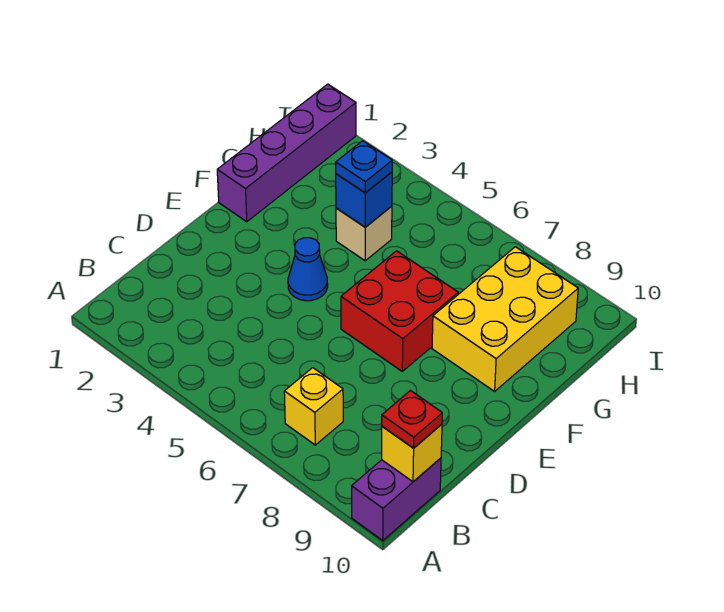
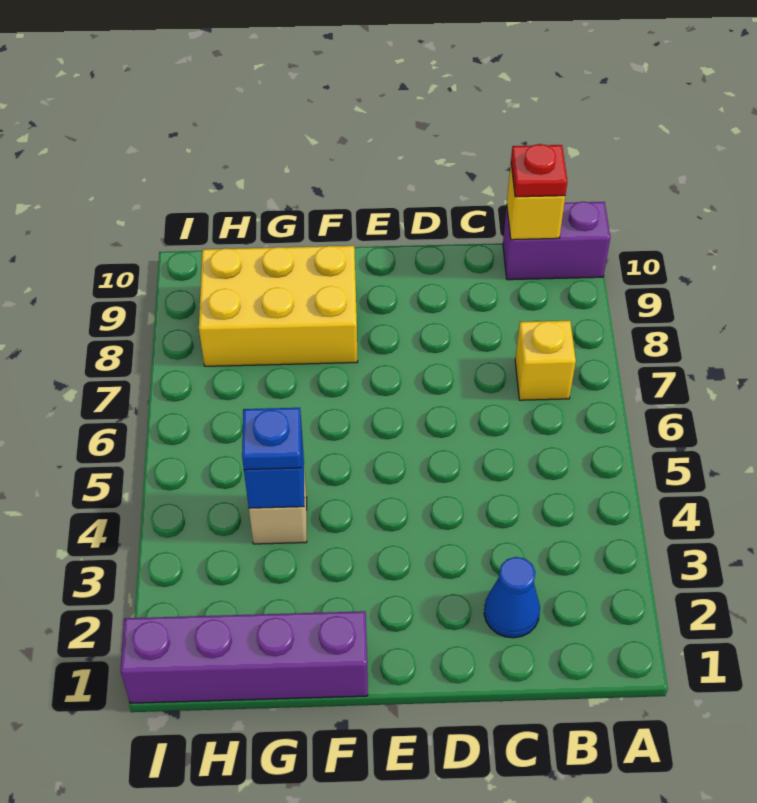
blue cone E4 level 1 -> blue cone C2 level 1
red brick E6:F7 level 1 -> none

